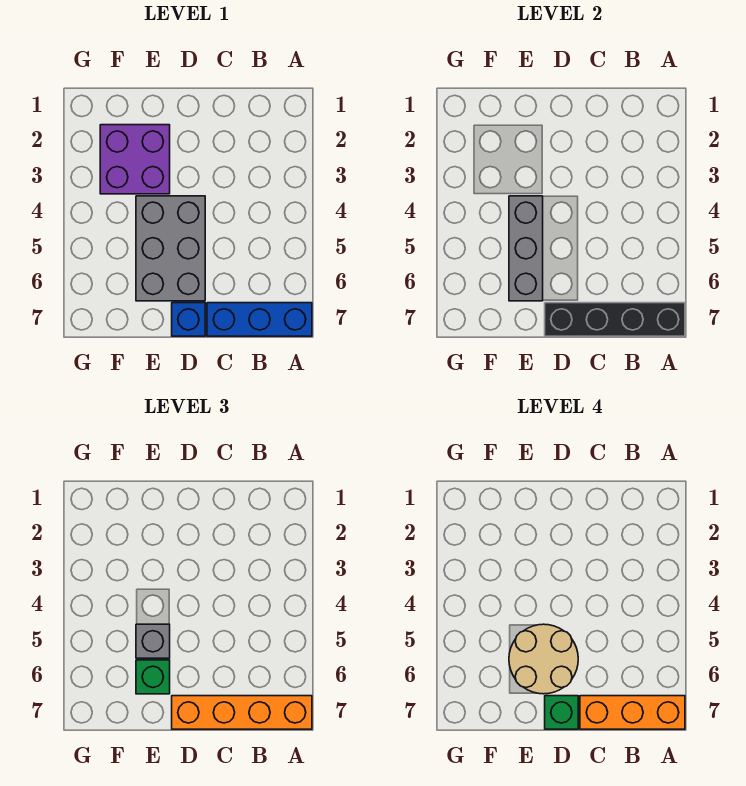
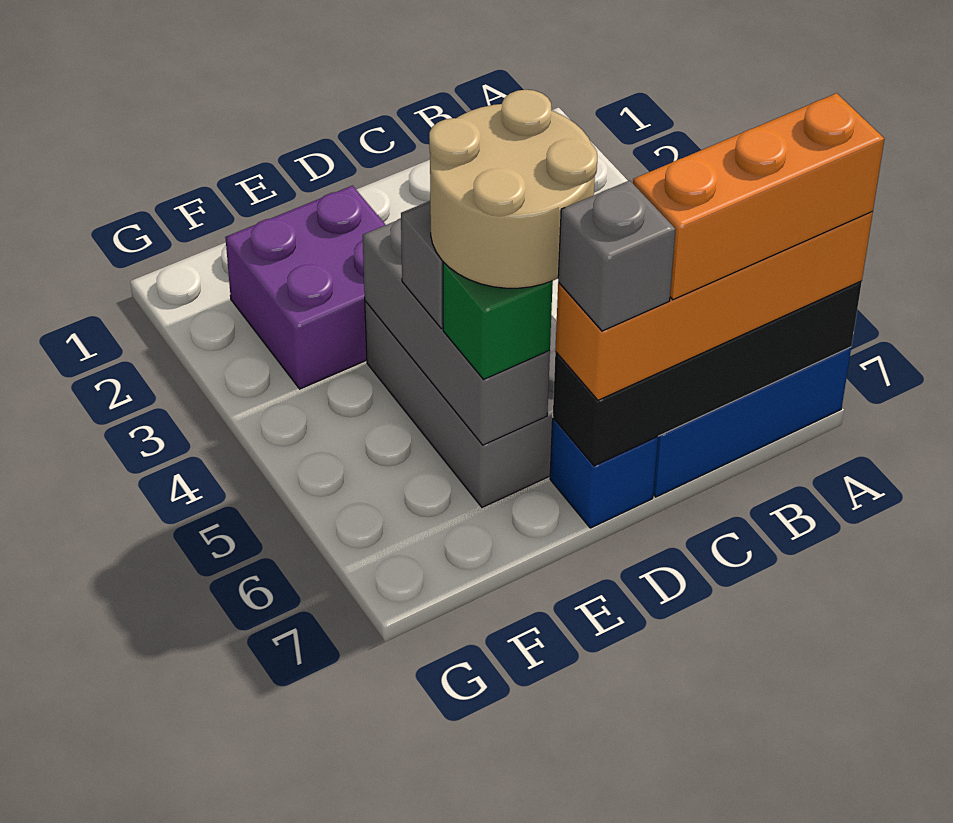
green brick D7 level 4 -> grey brick D7 level 4

